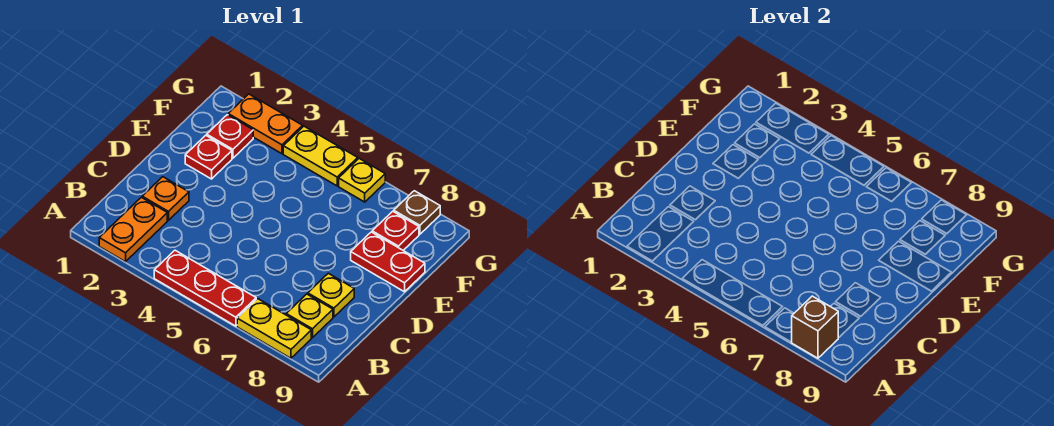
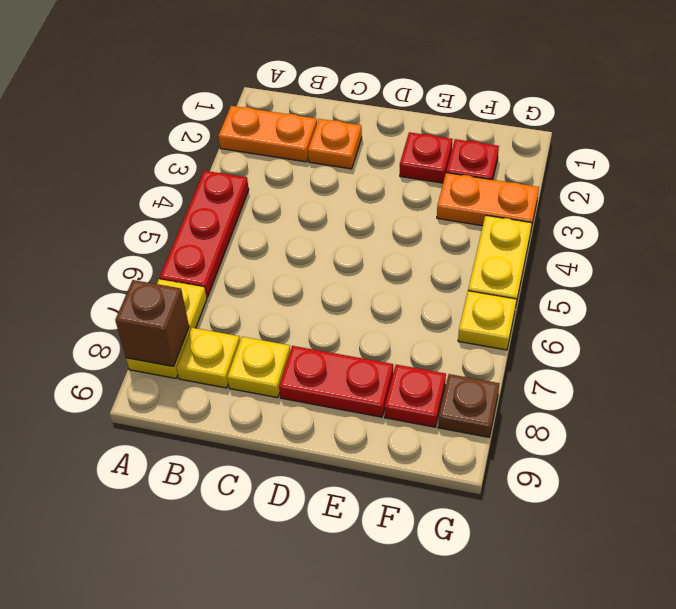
red plate E8:E9 level 1 -> red plate D8:E8 level 1
orange plate G2:G3 level 1 -> orange plate F3:G3 level 1

